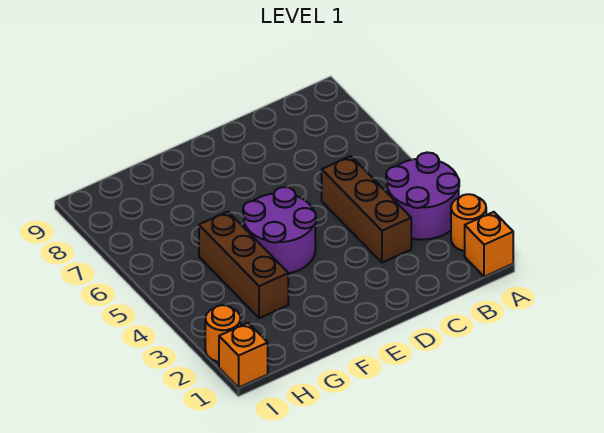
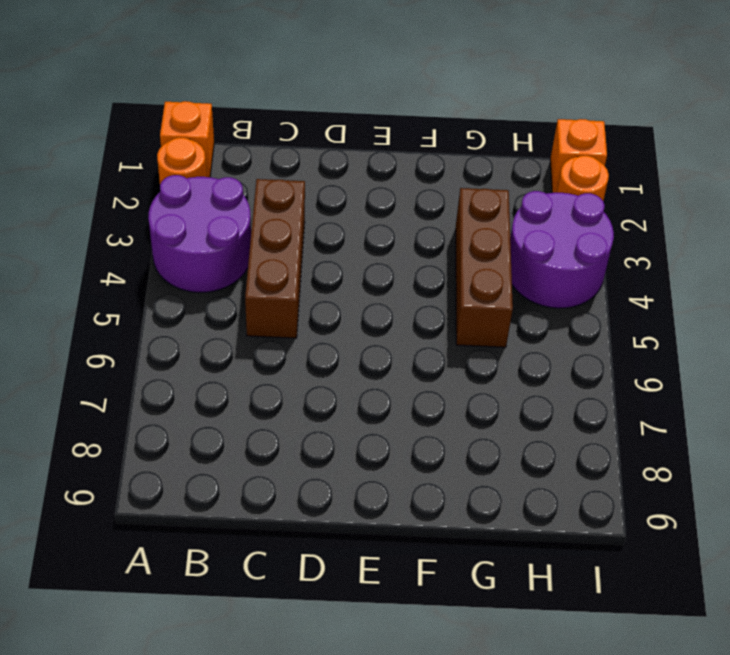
purple round brick E4:F5 level 1 -> purple round brick H3:I4 level 1

